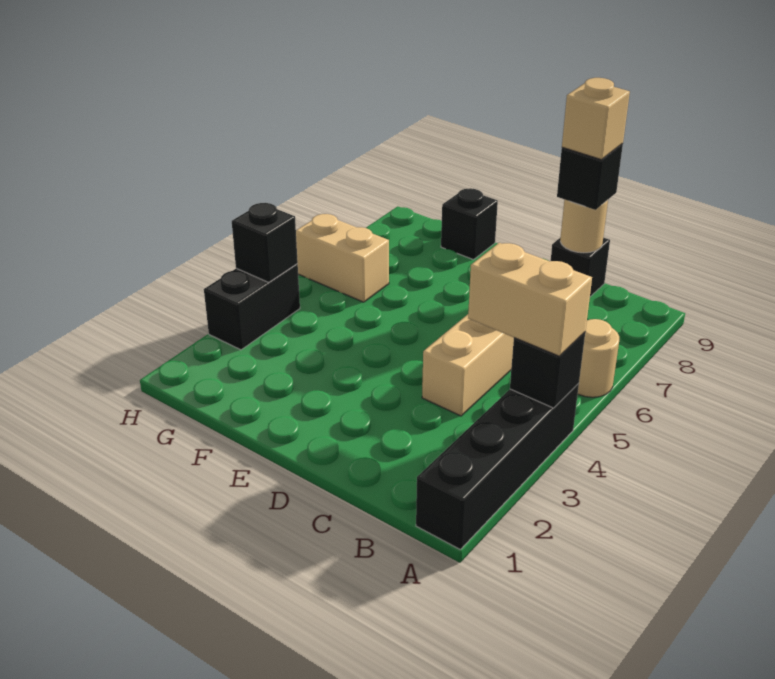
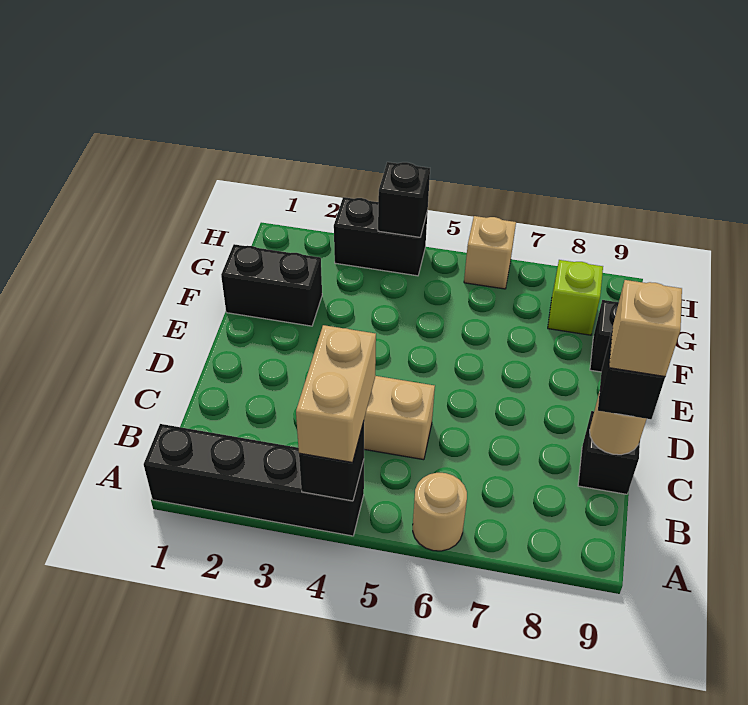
none -> black brick F1:F2 level 1
tan brick G6:H6 level 1 -> tan brick H6 level 1
none -> lime brick G8 level 1

